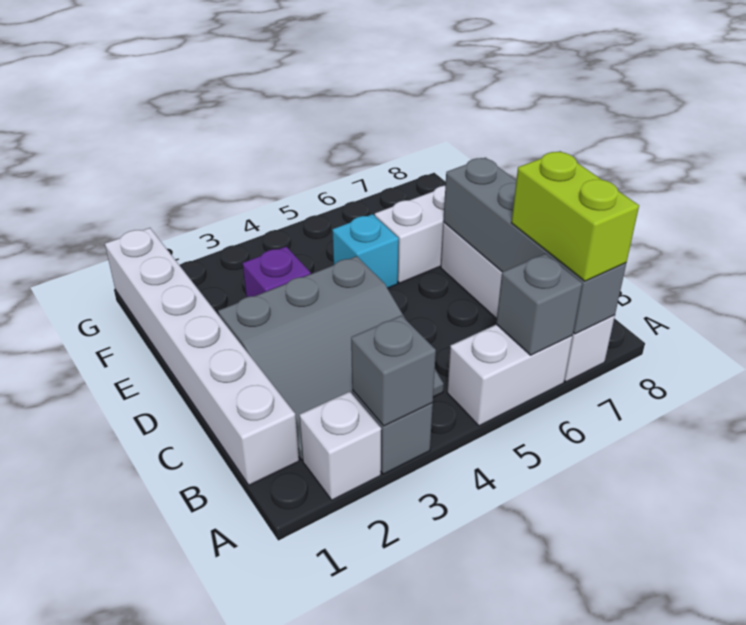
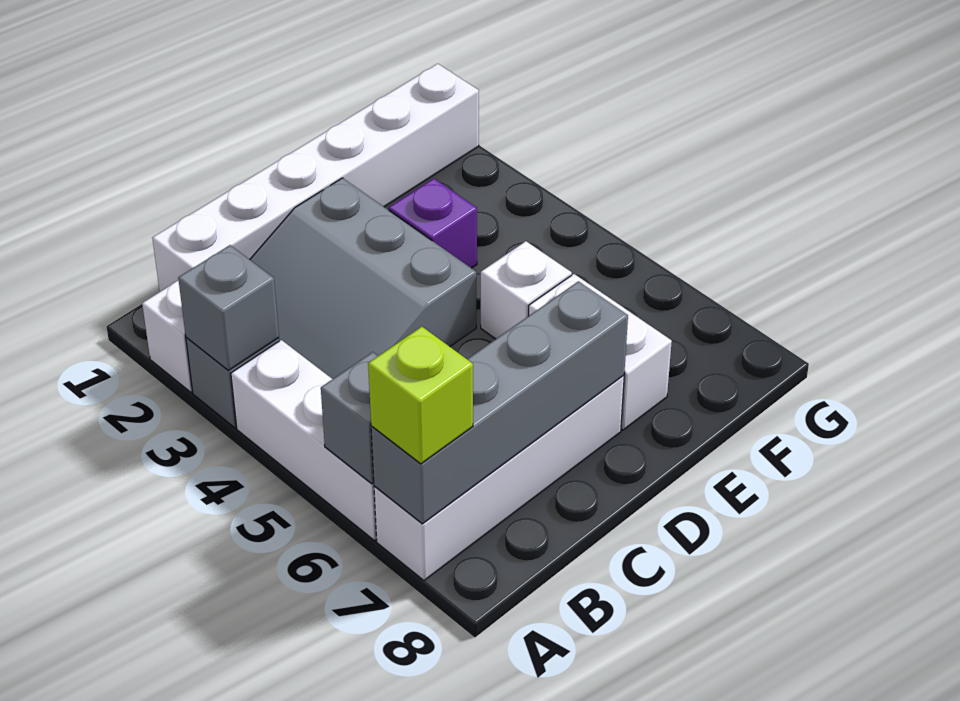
white brick A5:A6 level 1 -> white brick A4:A6 level 1
lime brick A7:B7 level 3 -> lime brick A7 level 3
cyan brick E5 level 1 -> white brick E5 level 1

